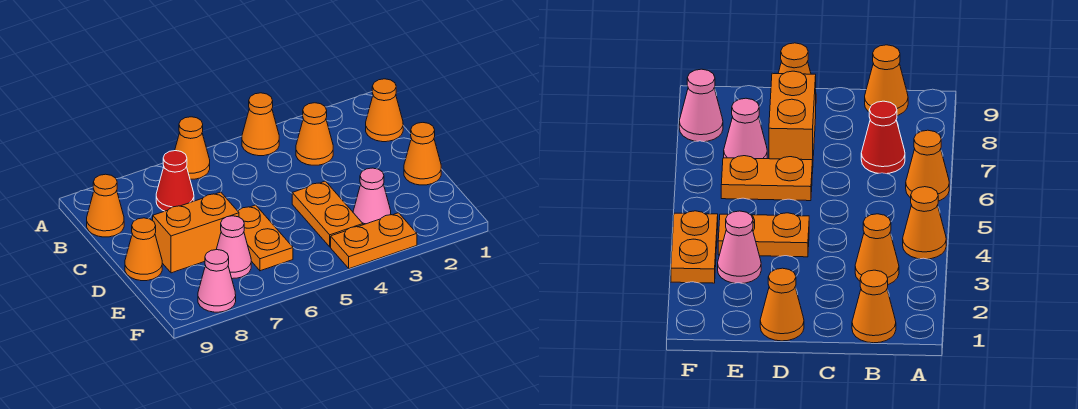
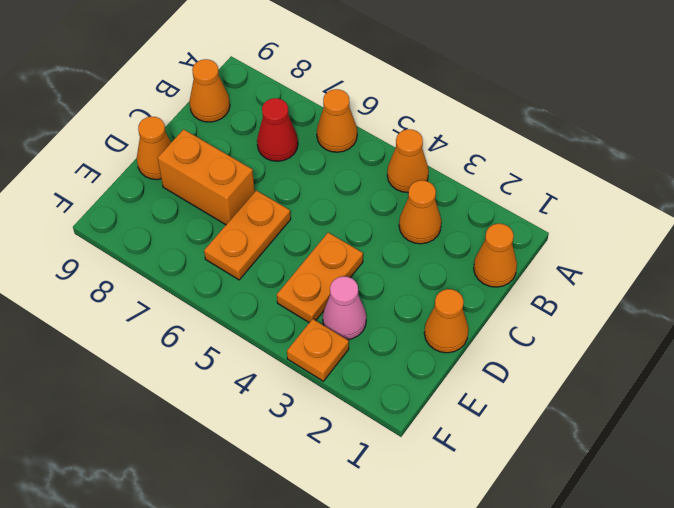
pink cone E7 level 1 -> none
orange plate F3:F4 level 1 -> orange plate F3 level 1
pink cone F8 level 1 -> none

